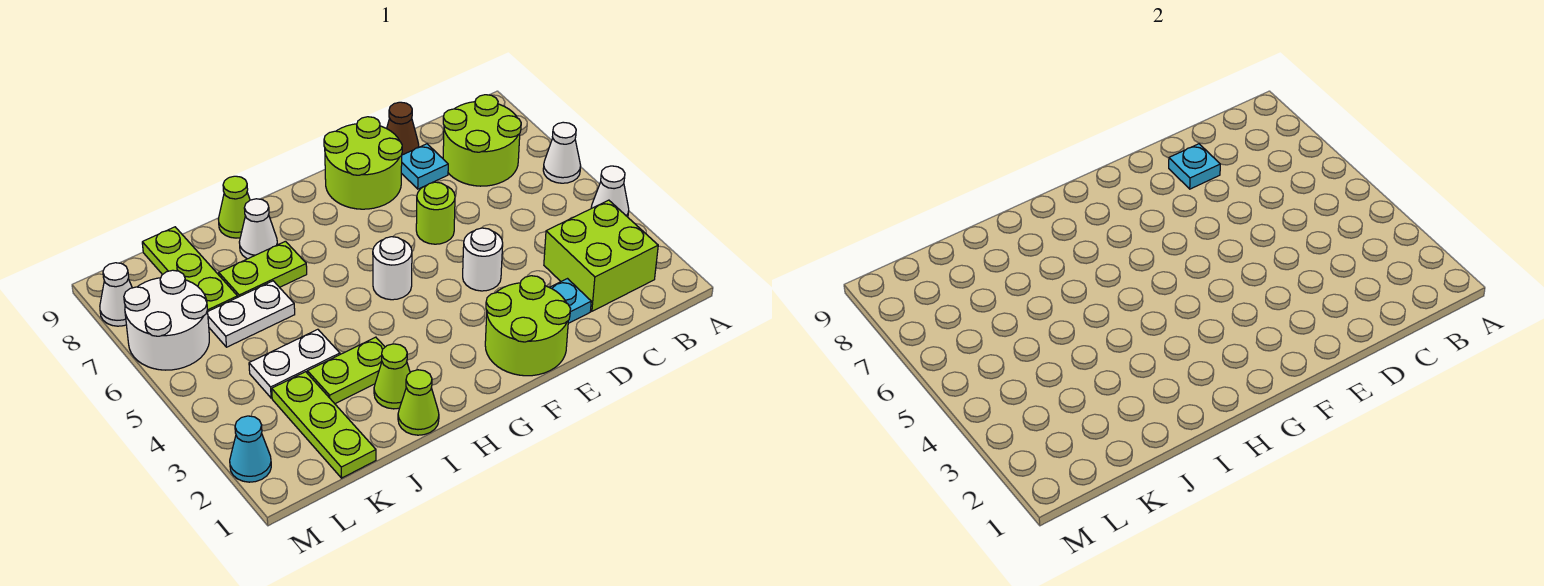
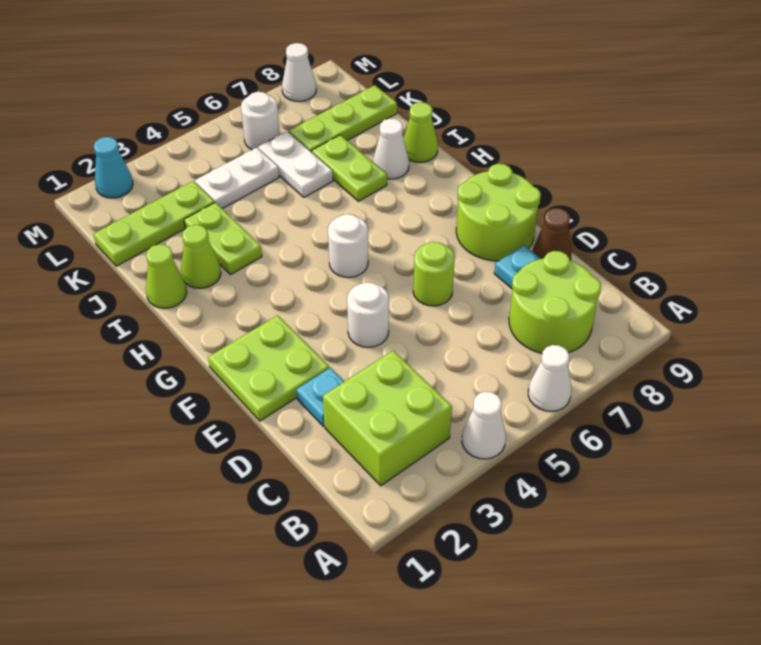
cyan plate D8 level 2 -> none
lime round brick E1:F2 level 1 -> lime plate E1:F2 level 1
white plate J4:K4 level 1 -> white plate K4:K5 level 1
white round brick L6:M7 level 1 -> white round brick L6 level 1

